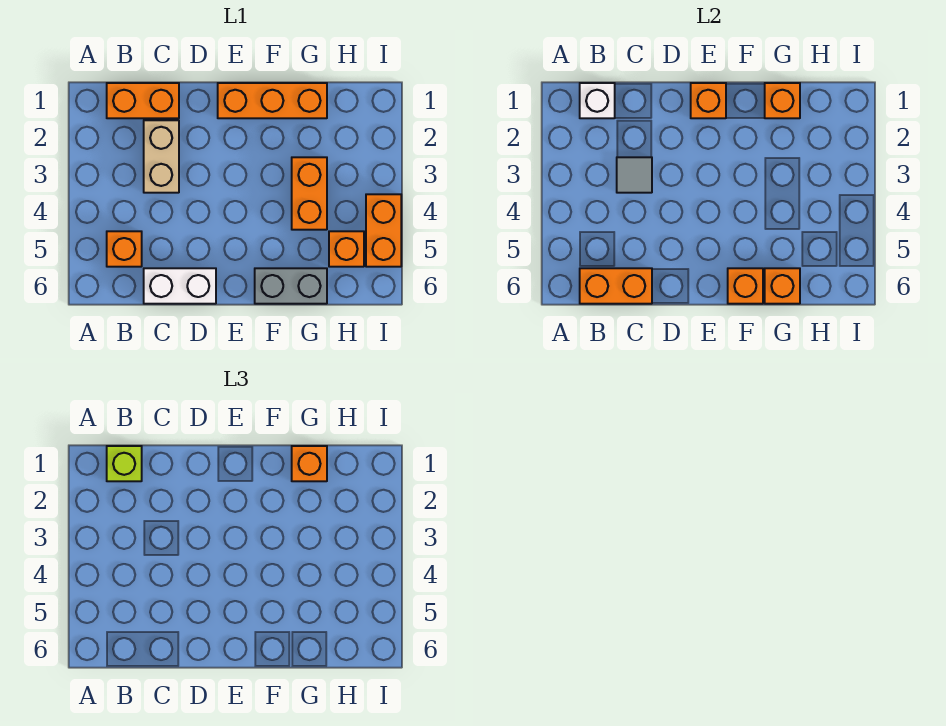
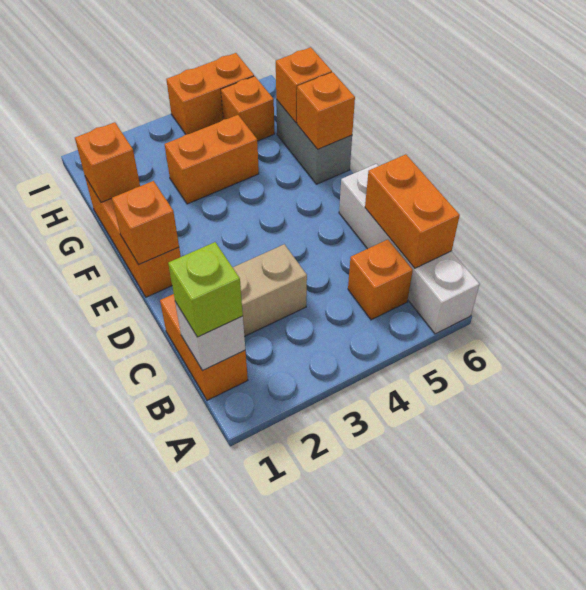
grey tile C3 level 2 -> none
white brick C6:D6 level 1 -> white brick A6:D6 level 1
orange brick G1 level 3 -> none

